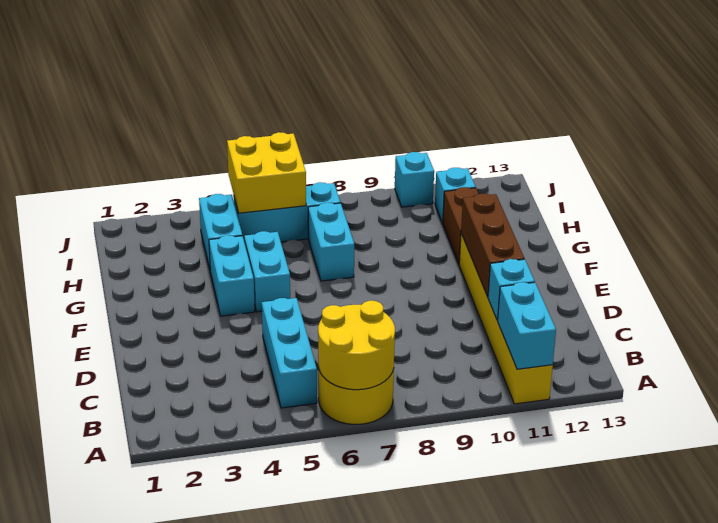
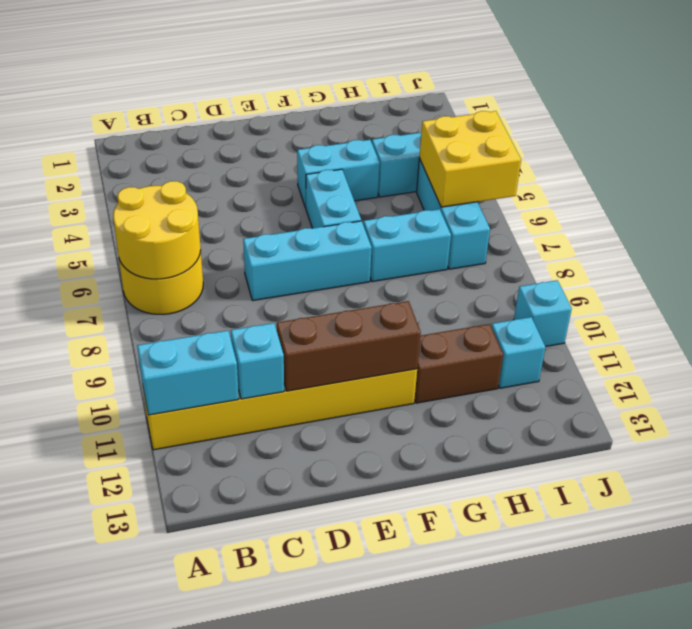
cyan brick B5:D5 level 1 -> cyan brick D7:F7 level 1
cyan brick F5:G5 level 1 -> cyan brick F5:F6 level 1

